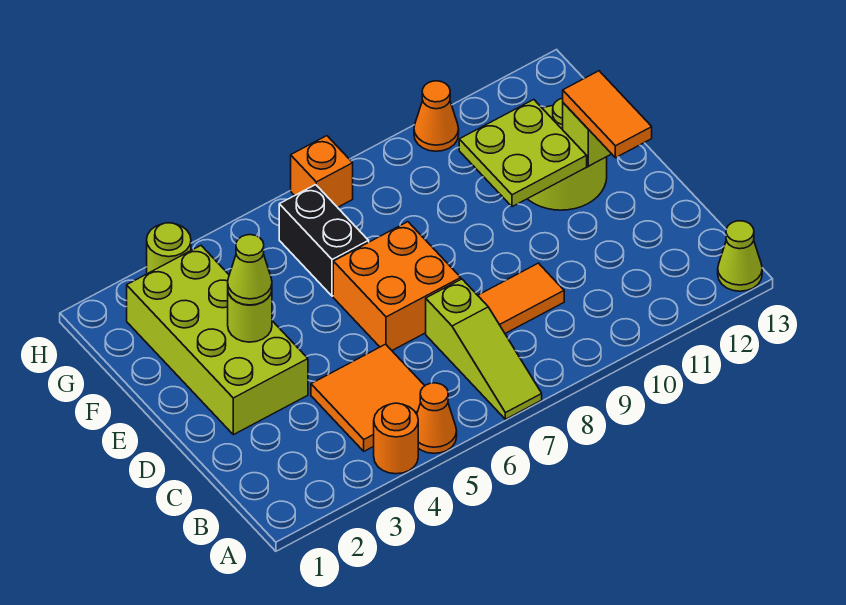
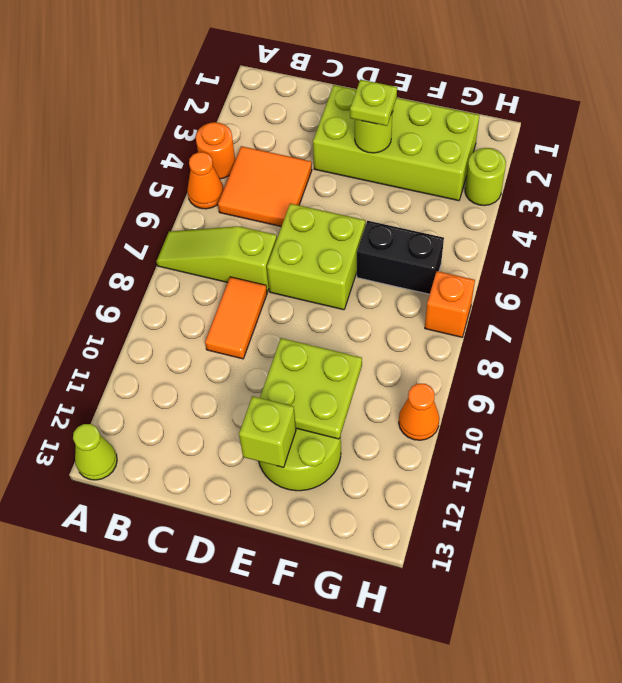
orange brick D6:E7 level 1 -> lime brick D6:E7 level 1
orange tile D12:E12 level 3 -> none
lime cone E3 level 3 -> lime plate E3 level 3

